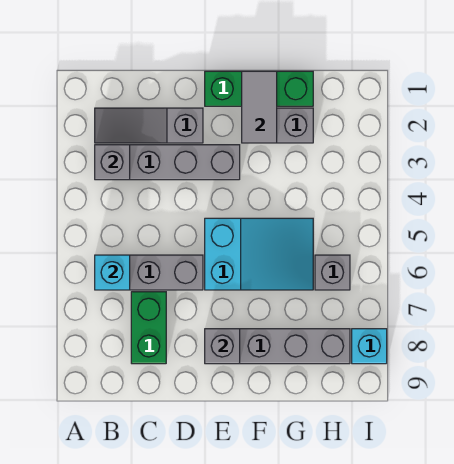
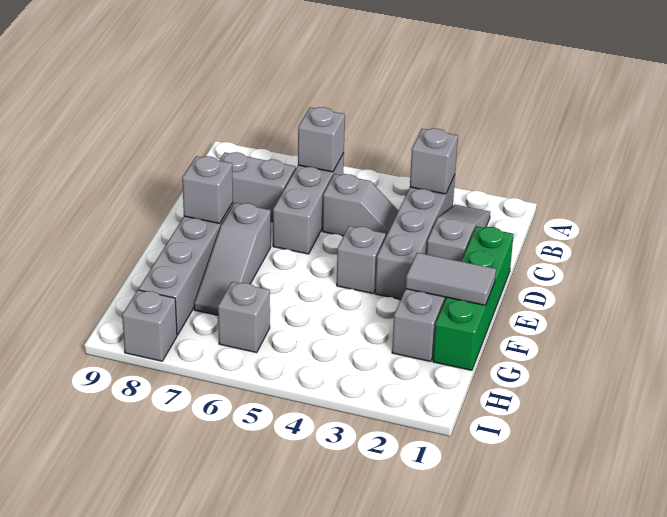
cyan brick B6 level 2 -> grey brick B6 level 2
none -> grey slope C4:C5 level 1 top 5
green brick C7:C8 level 1 -> grey brick C7:C8 level 1
green brick E1:G1 level 1 -> green brick D1:G1 level 1
none -> grey brick E4 level 1
cyan slope E5:G6 level 1 top E -> none
none -> grey slope E7:G7 level 1 top E
cyan brick I8 level 1 -> grey brick I8 level 1

